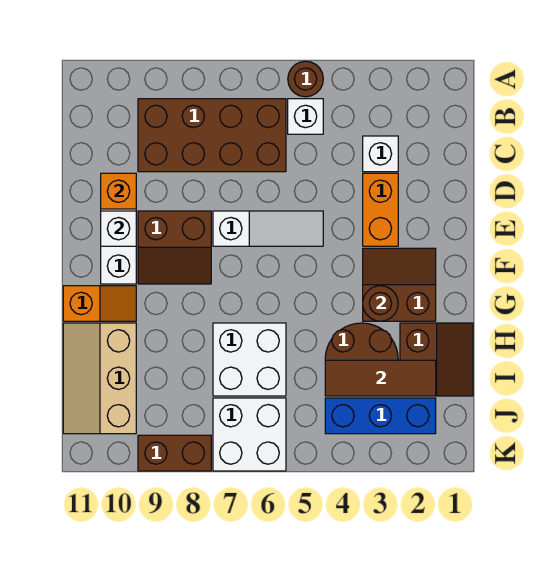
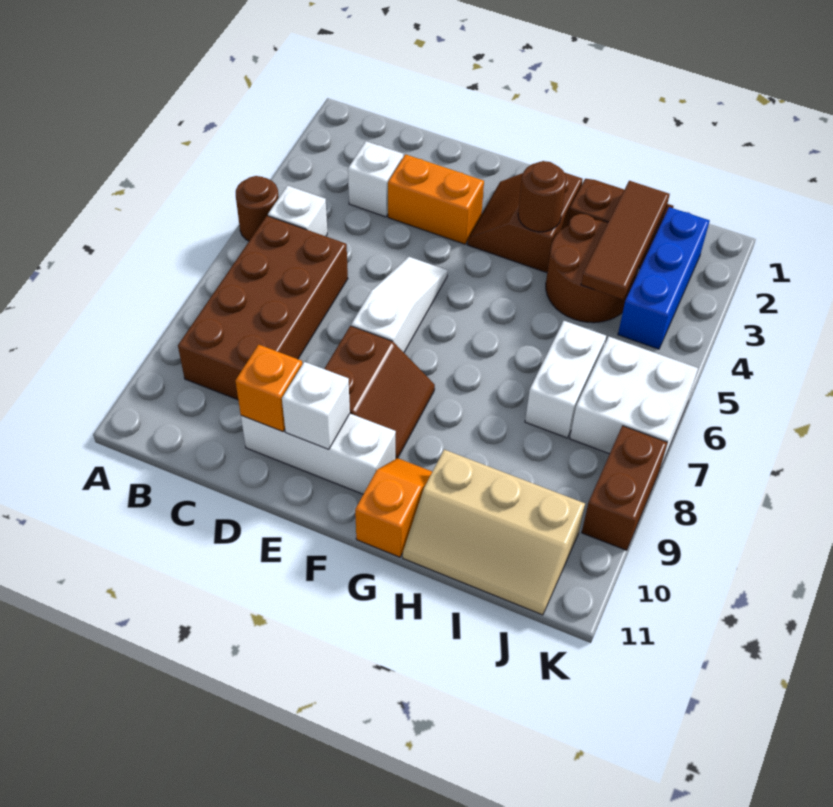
white brick H6:I7 level 1 -> white brick I6:I7 level 1

